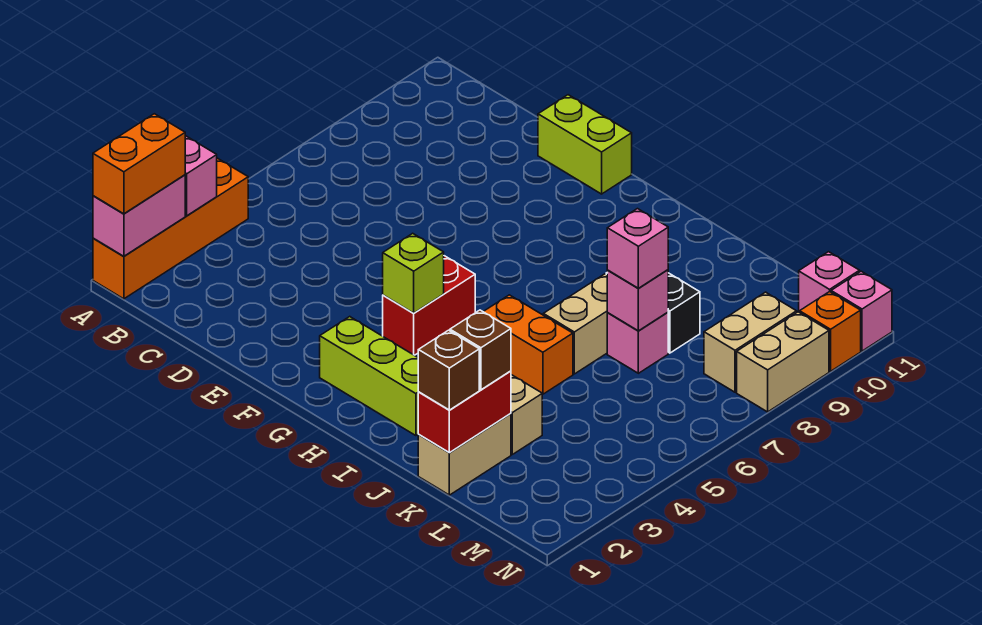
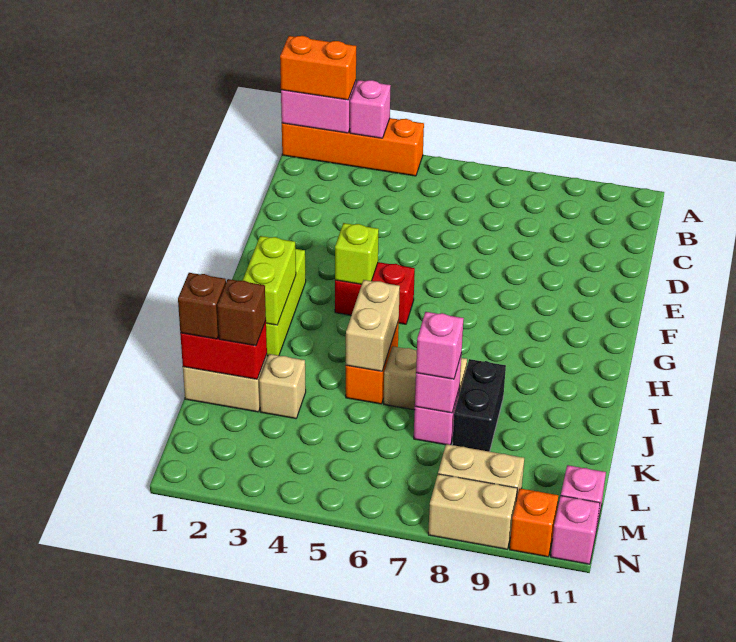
lime brick E11:F11 level 1 -> lime brick H2:I2 level 2
none -> tan brick I5:J5 level 2

